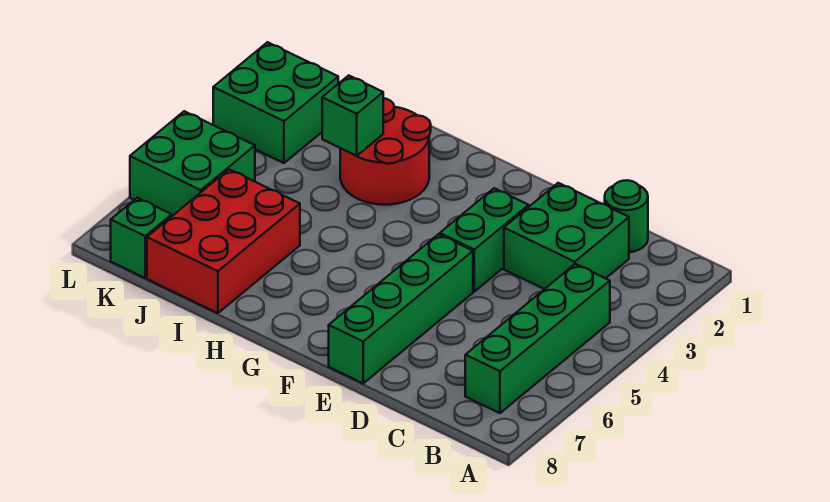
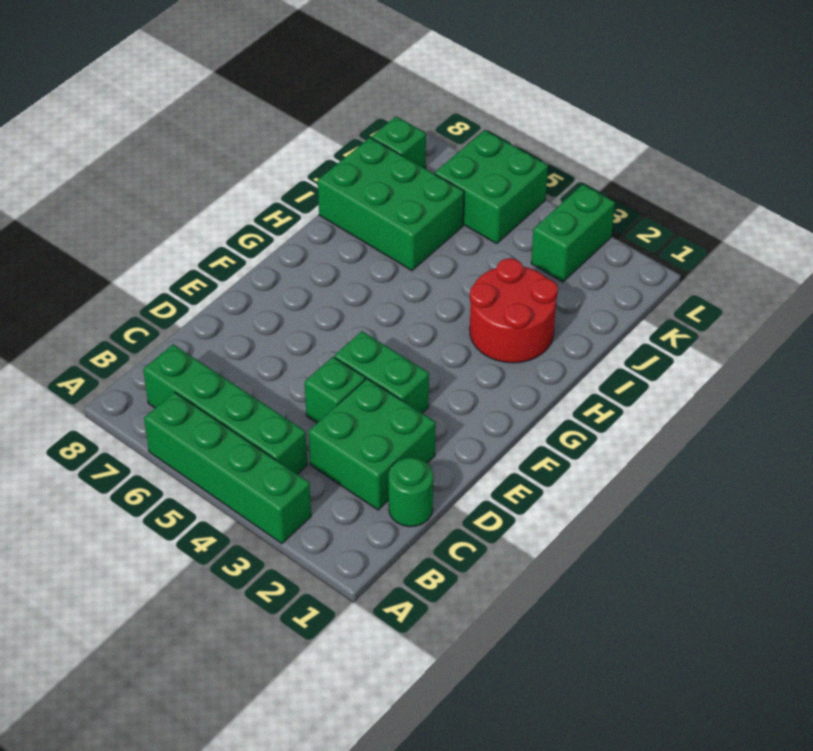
green brick E5:E8 level 1 -> green brick A3:A6 level 1
green brick I3 level 2 -> green brick D4 level 1
red brick I6:J8 level 1 -> green brick I6:J8 level 1
green brick K2:L3 level 1 -> green brick K3:L3 level 1

